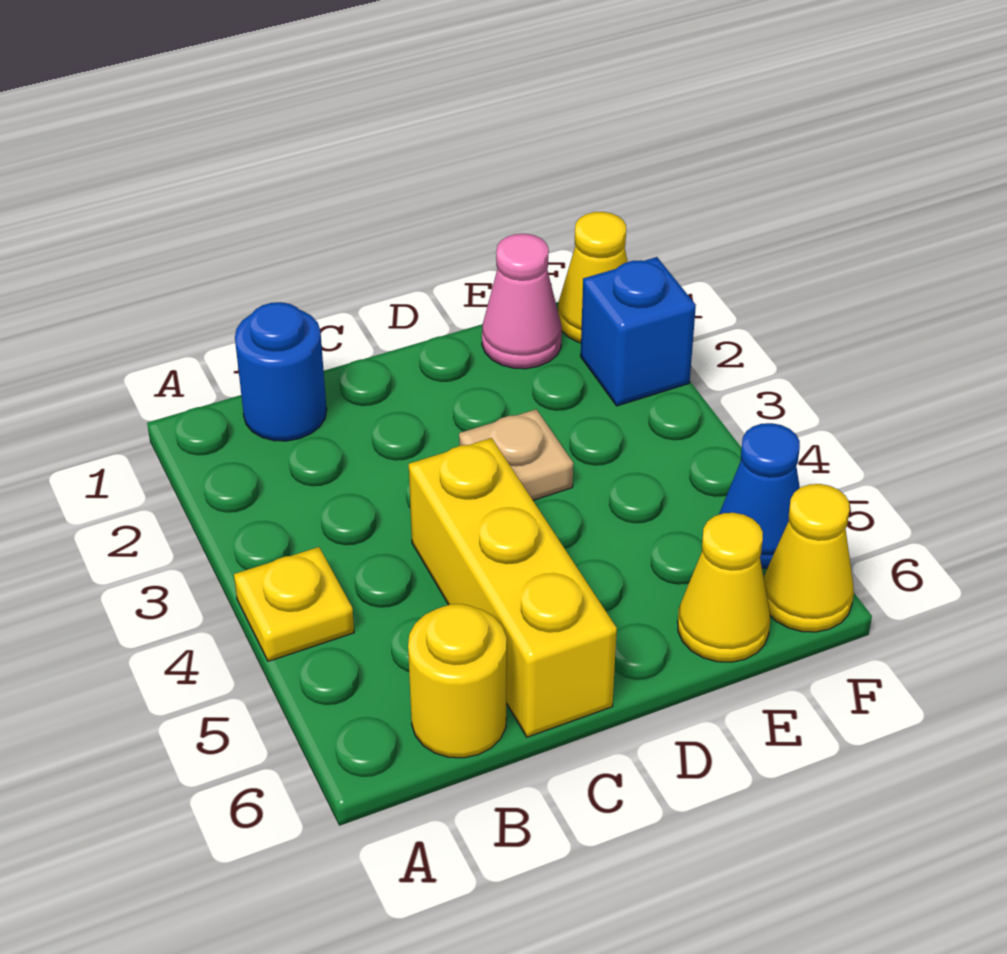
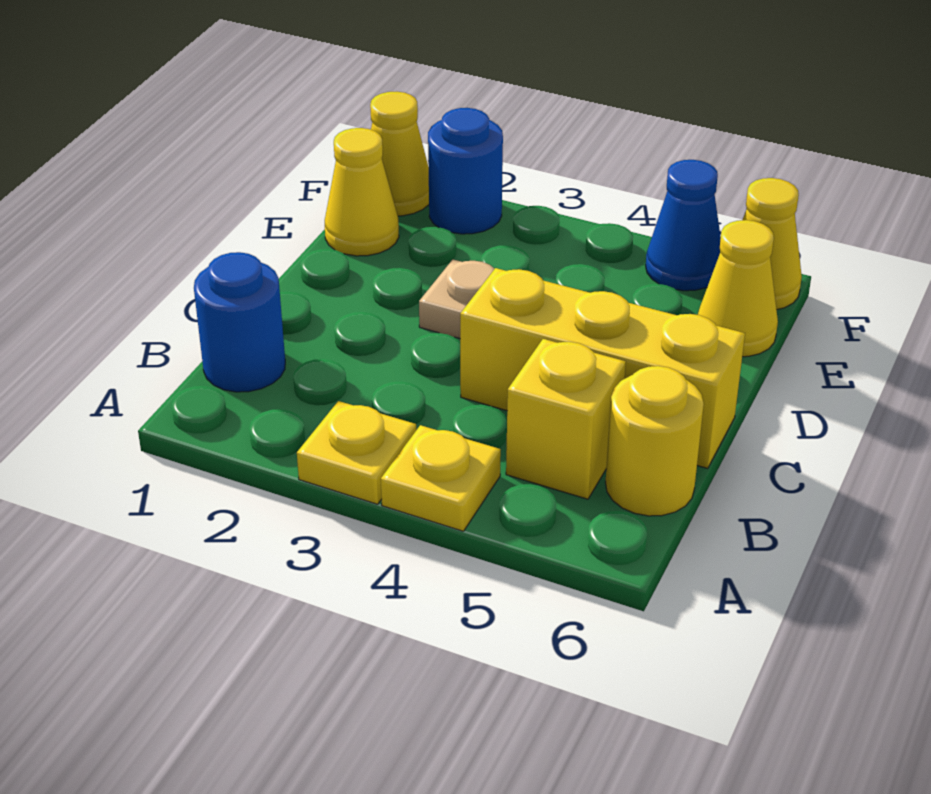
none -> yellow plate A3 level 1
none -> yellow brick B5 level 1
pink cone E1 level 1 -> yellow cone E1 level 1
blue brick F2 level 1 -> blue round brick F2 level 1

